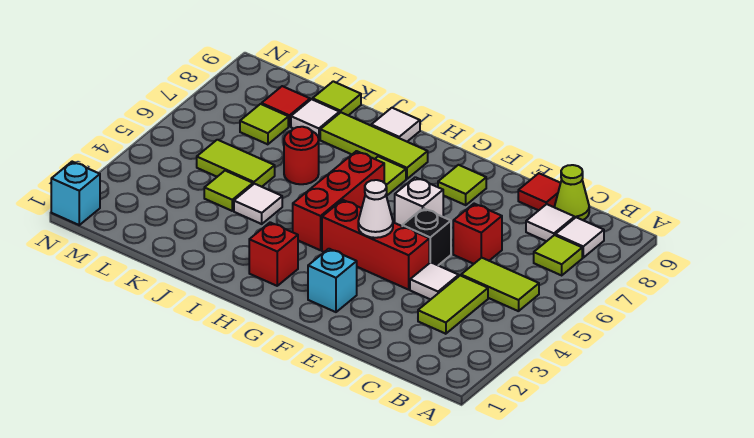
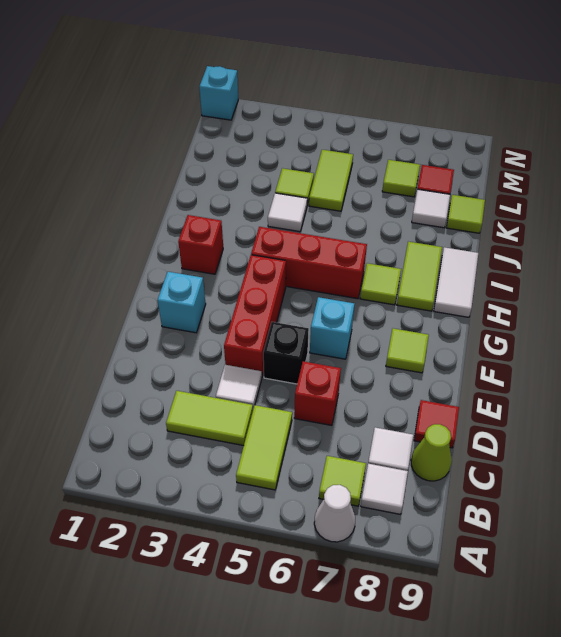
white cone F4 level 2 -> white cone A7 level 1
white brick F6 level 1 -> cyan brick F6 level 1
lime tile H8:J8 level 1 -> lime tile H8:I8 level 1
white tile I9 level 1 -> white tile H9:I9 level 1
red round brick J6 level 1 -> none

